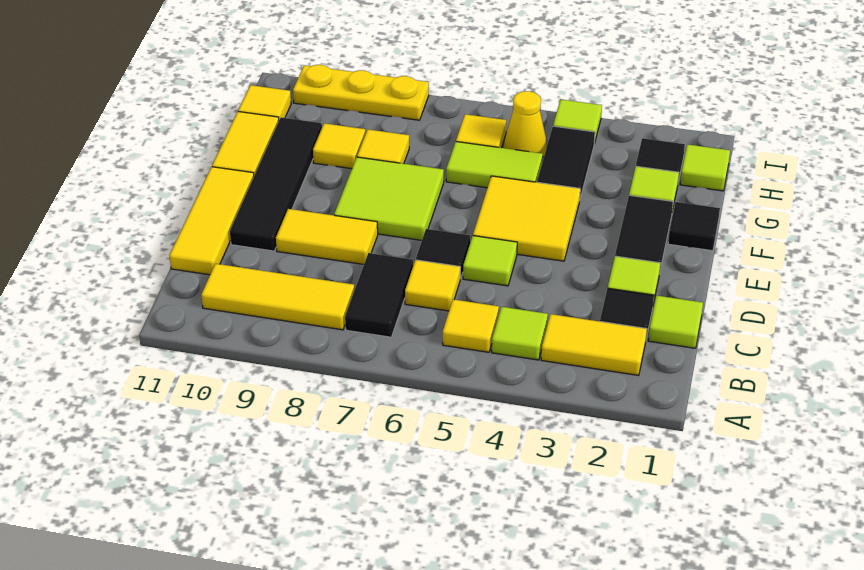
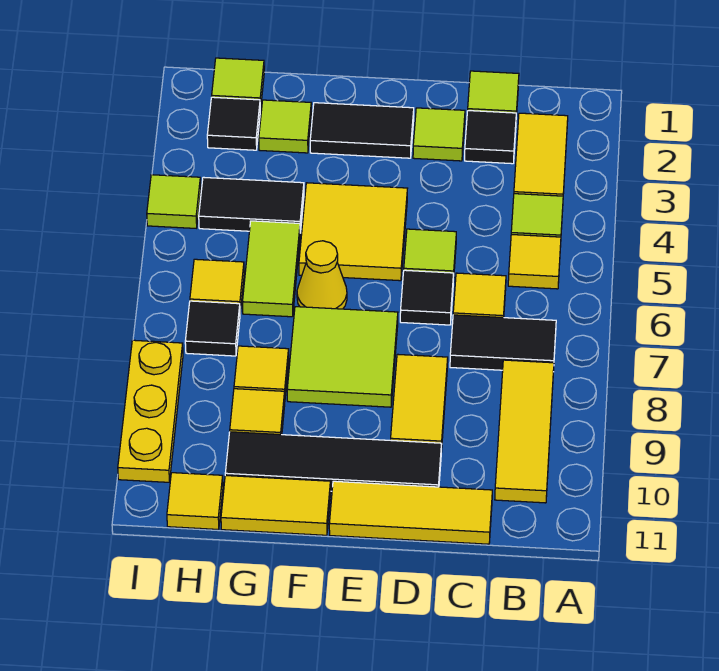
black tile F1 level 1 -> black tile H7 level 1
yellow cone H5 level 1 -> yellow cone F6 level 1

